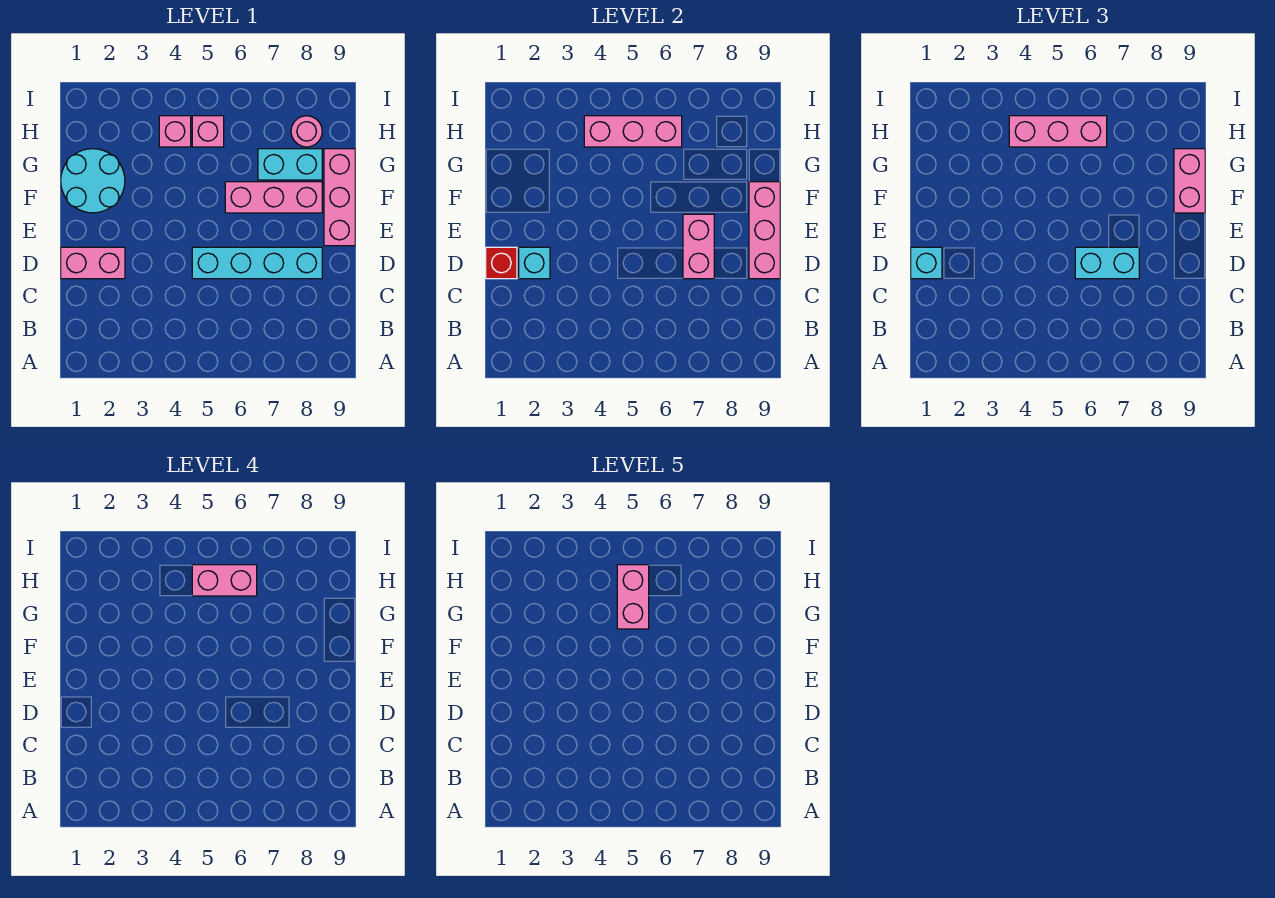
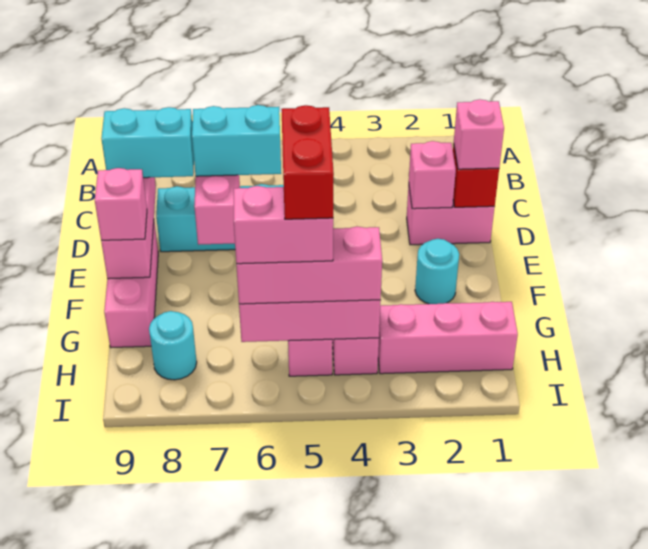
cyan brick D1 level 3 -> pink brick D1 level 3
cyan brick D2 level 2 -> pink brick D2 level 2
cyan round brick F1:G2 level 1 -> cyan round brick F2 level 1
pink brick F6:F8 level 1 -> pink brick H1:H3 level 1
pink brick F9:G9 level 3 -> pink brick F9 level 3
pink brick G5:H5 level 5 -> red brick G5:H5 level 5
cyan brick G7:G8 level 1 -> cyan brick D8:D9 level 3
pink round brick H8 level 1 -> cyan round brick H8 level 1

